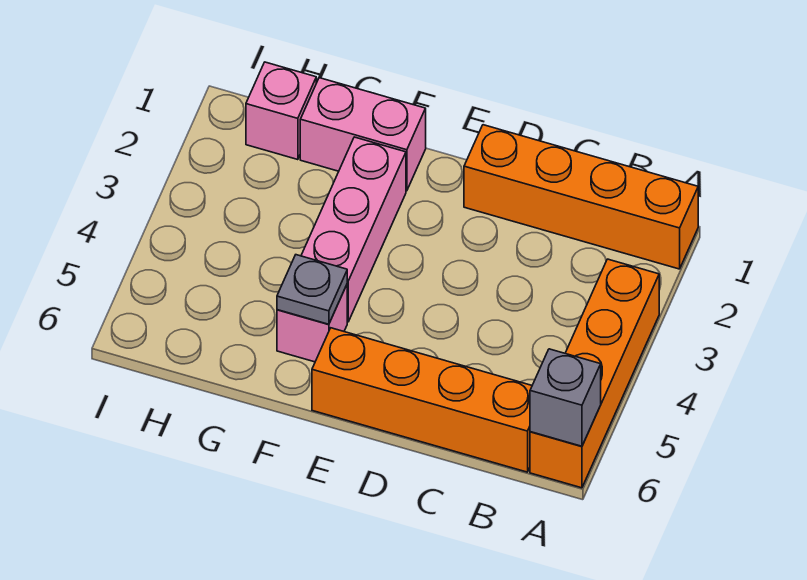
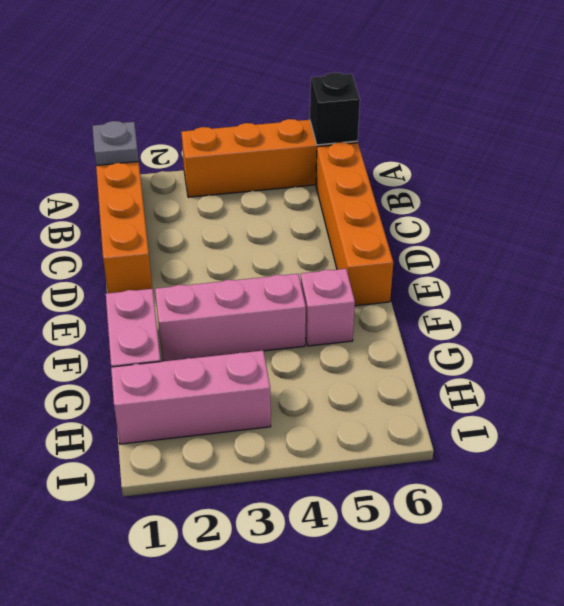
grey brick A6 level 2 -> black brick A6 level 2
grey plate F5 level 2 -> grey plate A1 level 2
pink brick H1 level 1 -> pink brick H1:H3 level 1

